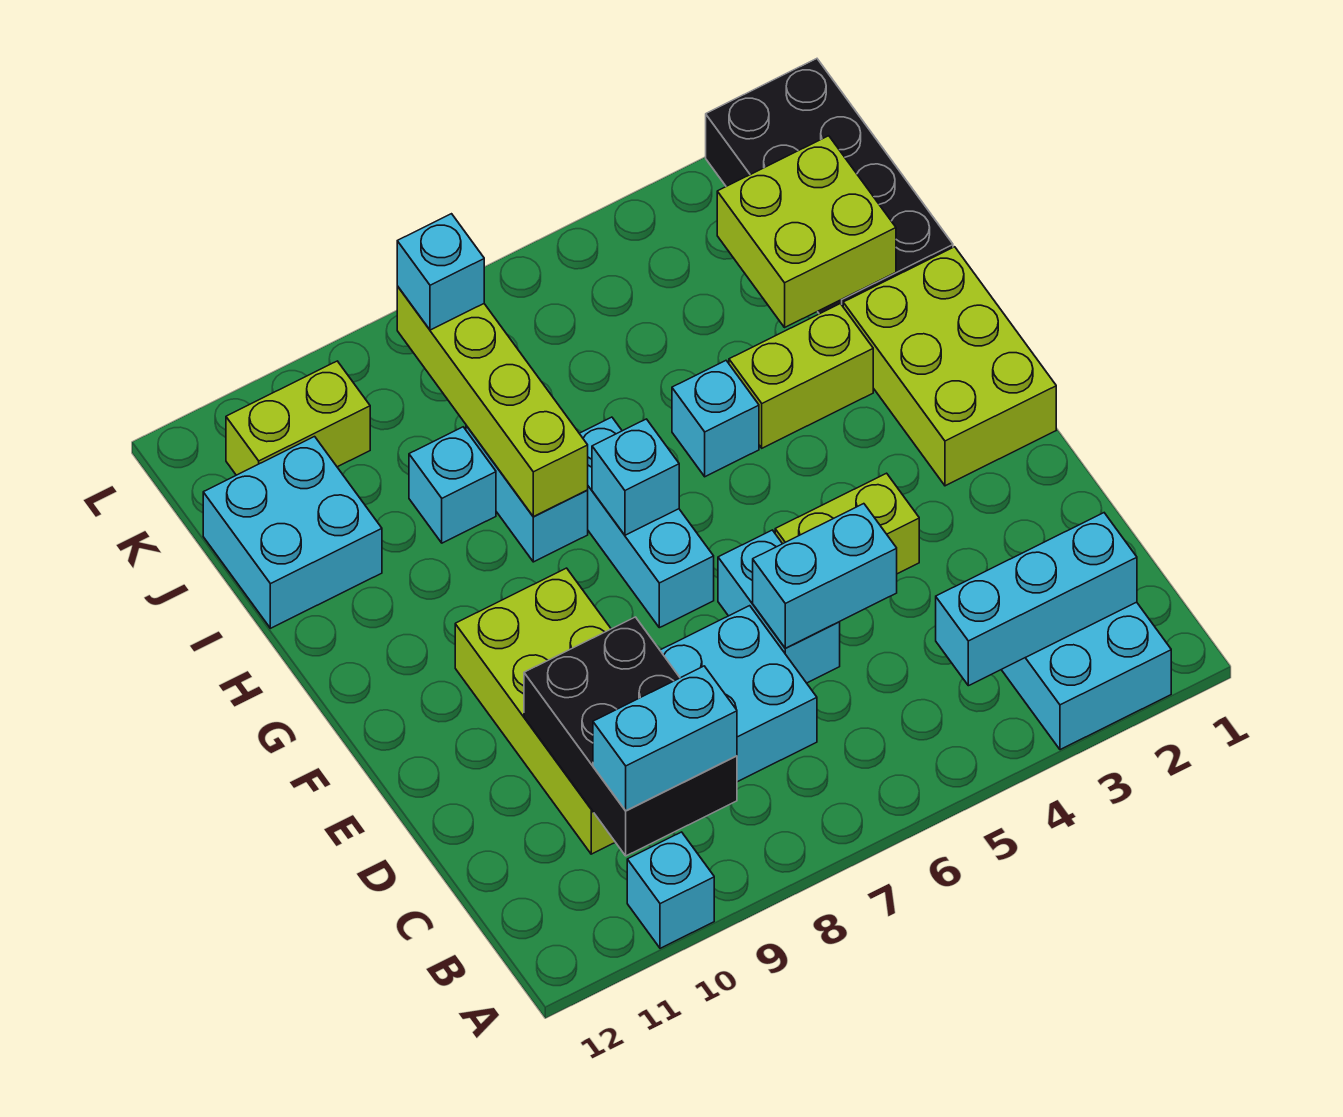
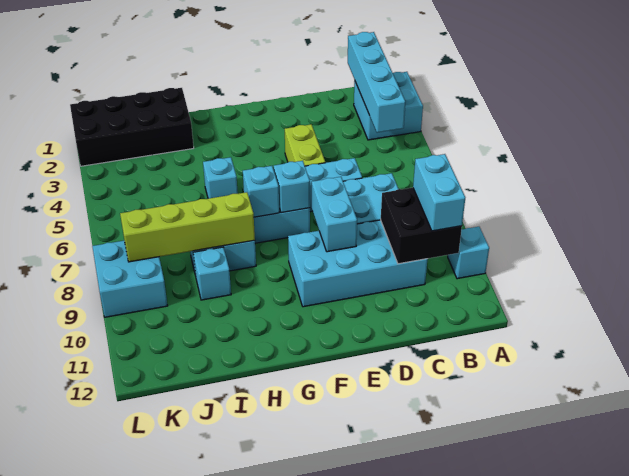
cyan brick B2:B4 level 2 -> cyan brick B1:B4 level 2
black brick B9:D10 level 2 -> black brick B9:C10 level 2
lime brick C9:F10 level 1 -> cyan brick C9:F10 level 1
cyan brick D5:D6 level 2 -> cyan brick E8:E9 level 2
lime brick F1:H2 level 1 -> none
lime brick H3:H4 level 1 -> none
lime brick I2:J3 level 2 -> none
cyan brick I11:J12 level 1 -> cyan brick K8:L9 level 1
cyan brick K8 level 3 -> cyan brick F7 level 2
lime brick K10:K11 level 1 -> none

